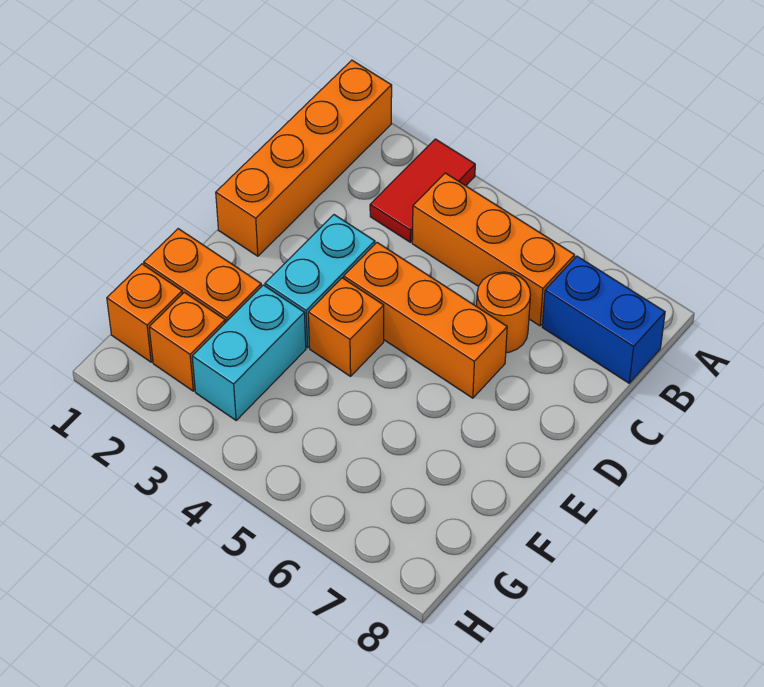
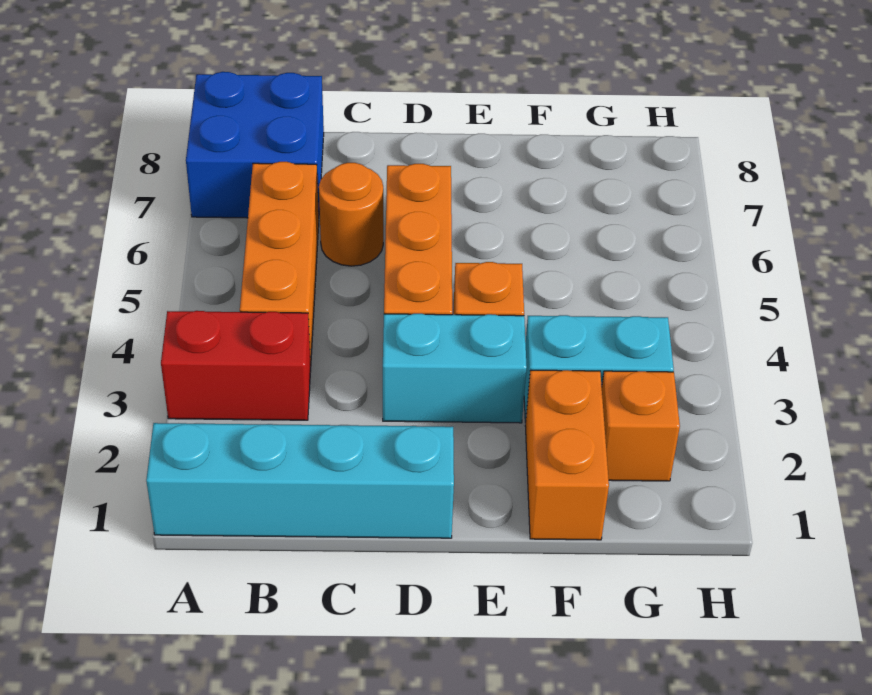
orange brick A1:D1 level 1 -> cyan brick A1:D1 level 1
red tile A3:B3 level 1 -> red brick A3:B3 level 1
blue brick B7:B8 level 1 -> blue brick A7:B8 level 1
orange brick G1 level 1 -> none

